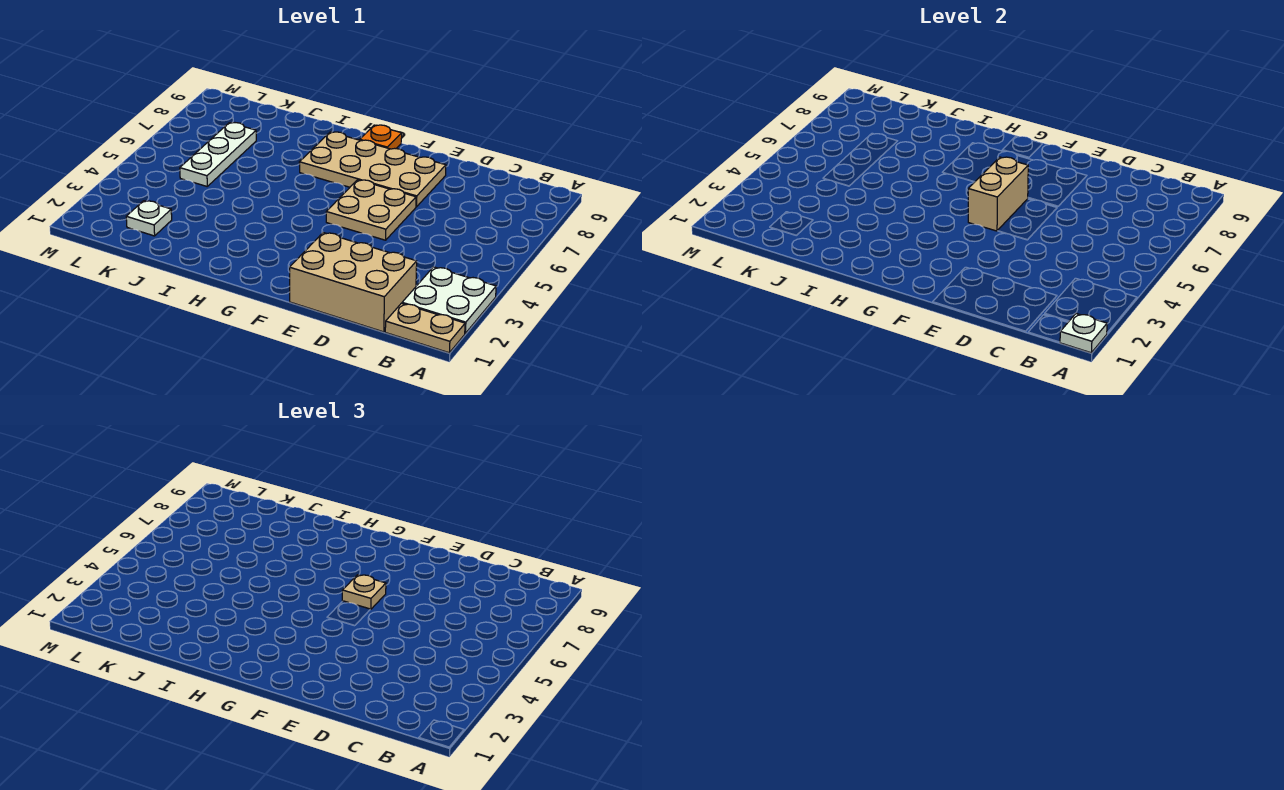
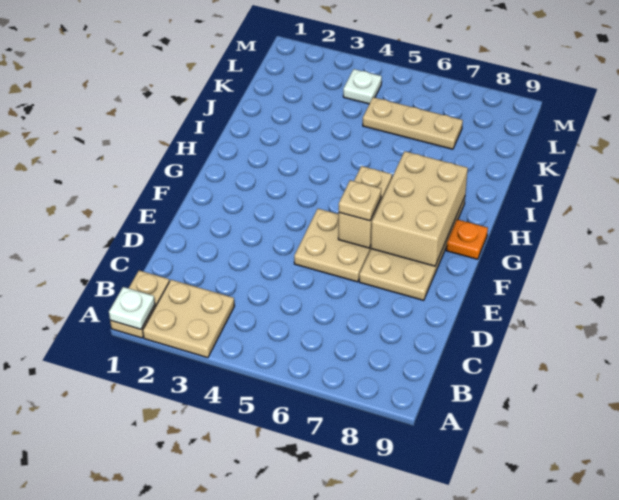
white plate A2:B3 level 1 -> tan plate A2:B3 level 1
tan brick C1:E2 level 1 -> tan brick F7:H8 level 2
tan brick F5:F6 level 2 -> tan brick F6:G6 level 2
white plate K2 level 1 -> white plate L4 level 1
white plate K5:K7 level 1 -> tan plate K5:K7 level 1

